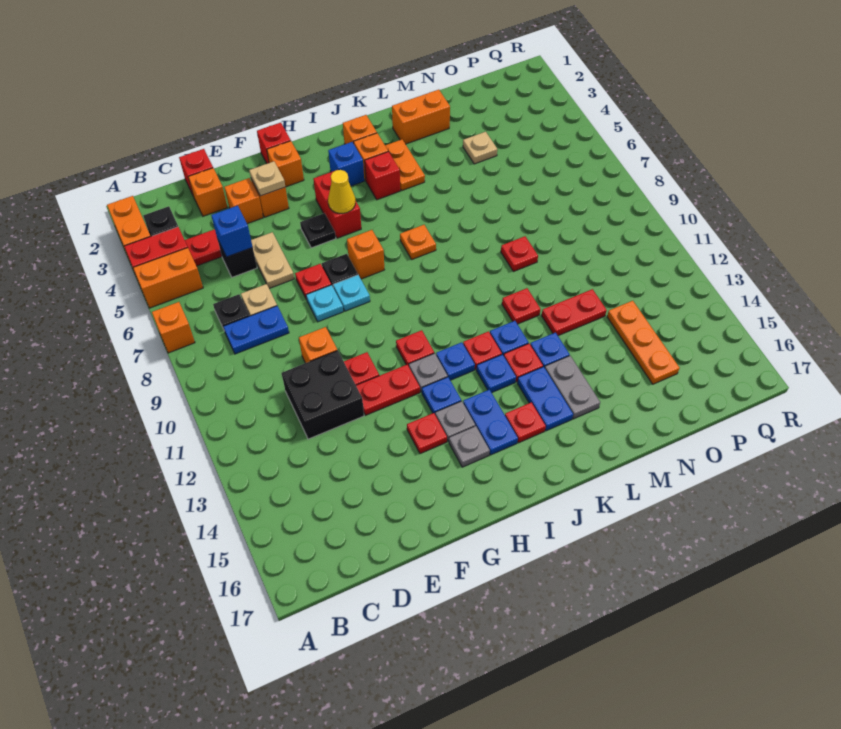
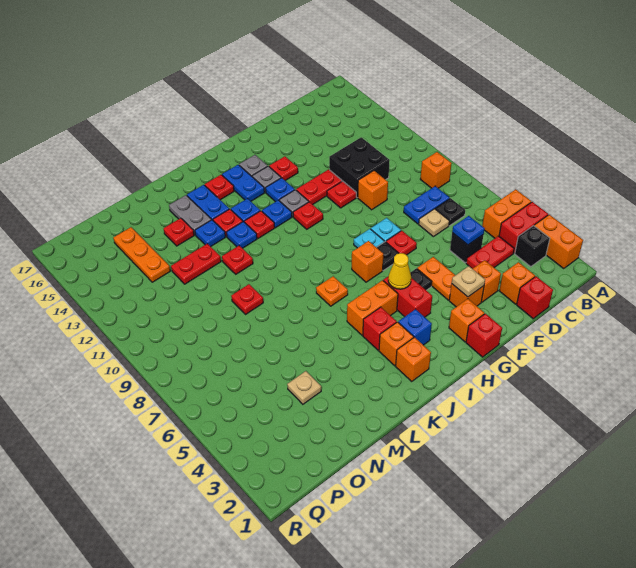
orange brick A7 level 1 -> orange brick B9 level 1
blue brick D5 level 2 -> blue plate D5 level 2
tan plate E5:E6 level 1 -> none
orange plate K3:K4 level 1 -> orange plate F4:F5 level 1
orange brick L2:M2 level 1 -> orange brick I5:J5 level 1
none -> red plate M14 level 1

